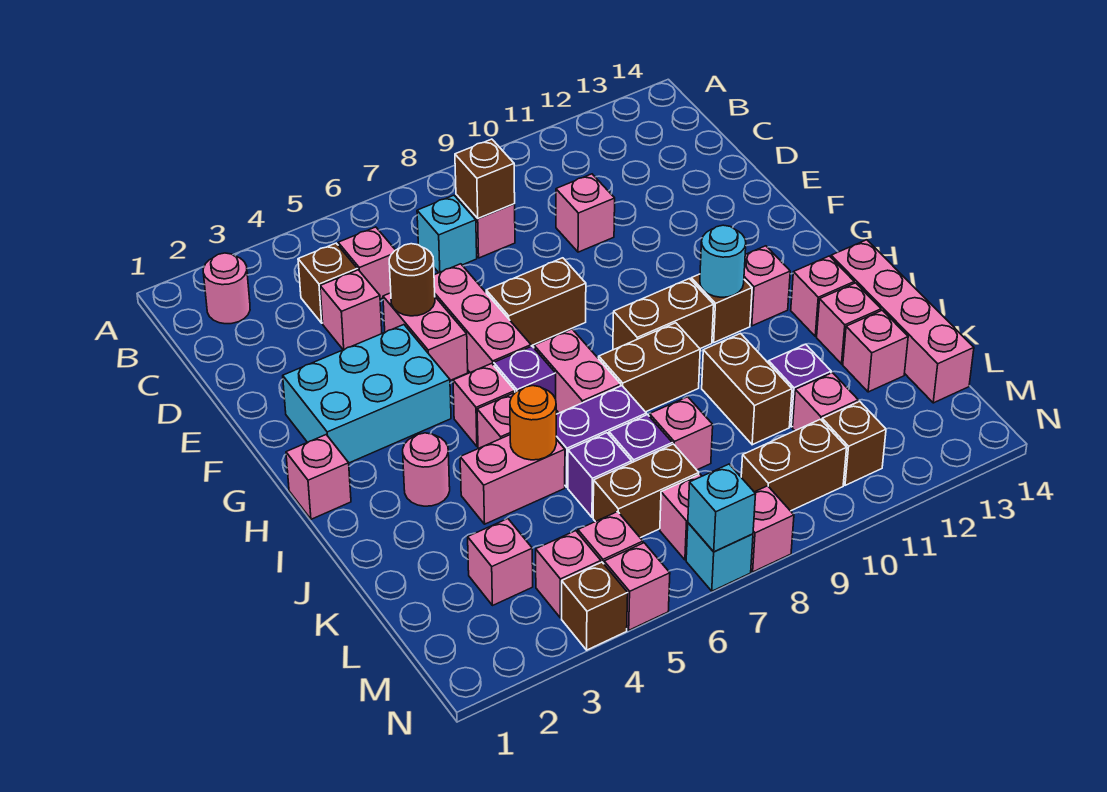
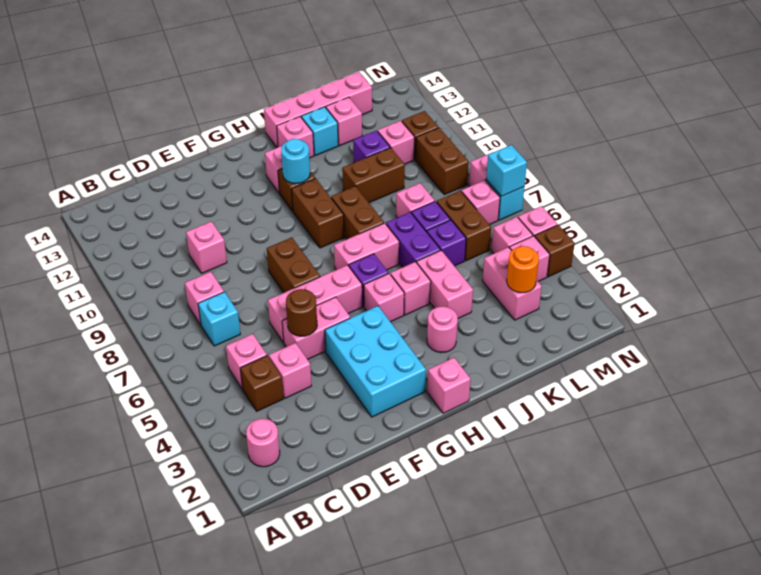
brown brick C8 level 2 -> none
orange round brick J5 level 2 -> orange round brick L3 level 2
pink brick J13 level 1 -> cyan brick J13 level 1
pink brick L3 level 1 -> pink brick L3:L4 level 1

